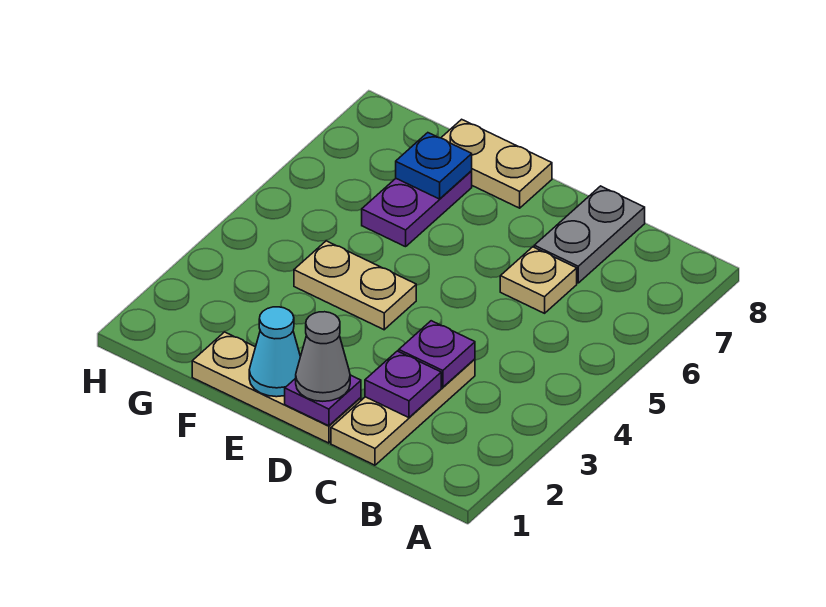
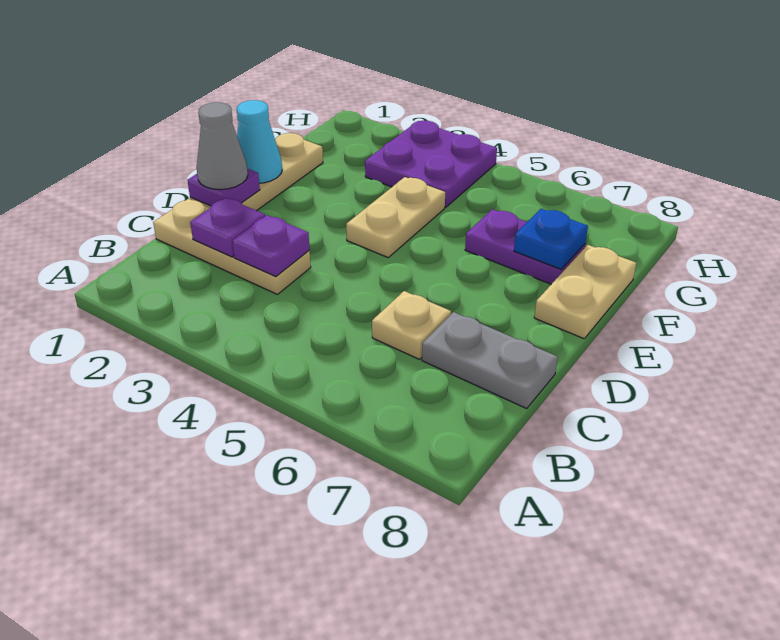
none -> purple plate G3:H4 level 1

